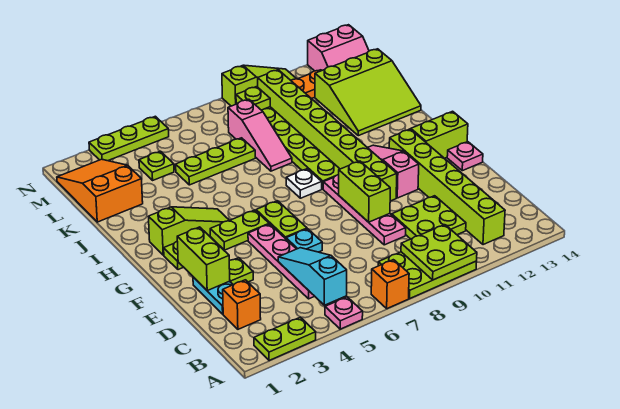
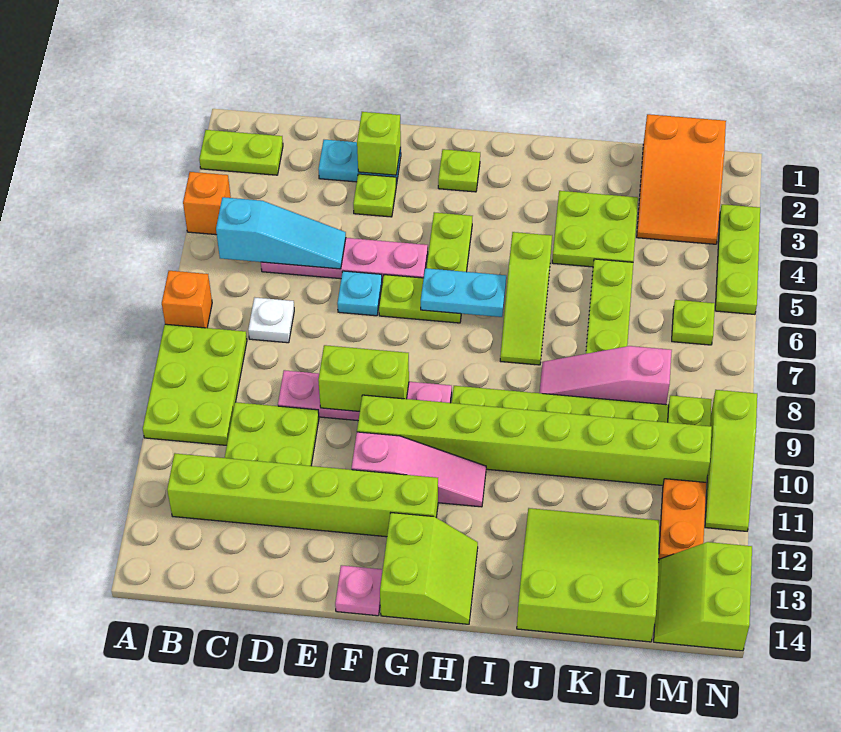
lime plate A2:A3 level 1 -> lime plate A2:B2 level 1
pink plate A5 level 1 -> none
lime plate A9:B10 level 2 -> lime plate J3:K4 level 1
orange brick C2 level 1 -> orange brick A4 level 1
lime brick E2:F2 level 2 -> lime brick E2 level 2
none -> cyan plate G6:H6 level 2
lime slope H2:H4 level 1 top 2 -> lime slope I5:I7 level 1 top 5
white plate H8 level 1 -> white plate C7 level 1
lime slope J12:L14 level 1 top L -> lime slope J12:L14 level 1 top 14
orange slope K1:M2 level 1 top K -> orange slope L1:M3 level 1 top 1
lime plate L4 level 1 -> lime plate M6 level 1
pink slope M13:N14 level 1 top N -> lime slope M13:N14 level 1 top N

